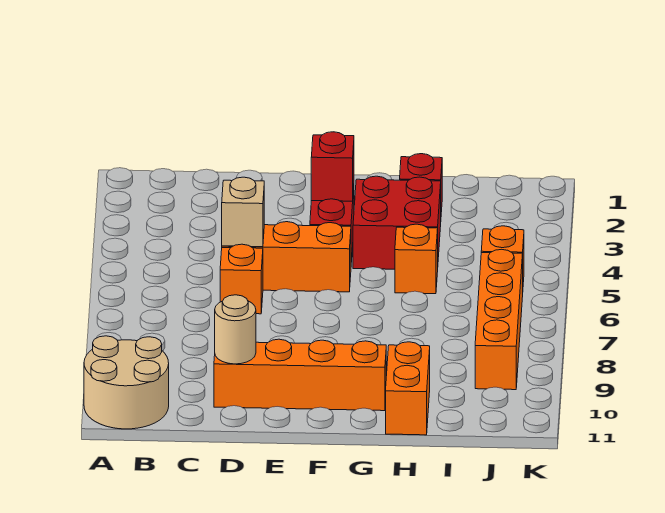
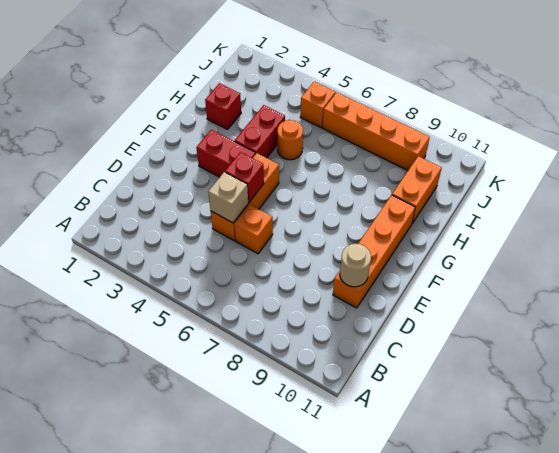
tan round brick A10:B11 level 1 -> none
red brick F3 level 2 -> red brick E5 level 2
red brick G3:H4 level 1 -> red brick G4:H4 level 1
orange brick H5 level 1 -> orange round brick H5 level 1
orange brick H10:H11 level 1 -> orange brick H10:I10 level 1

